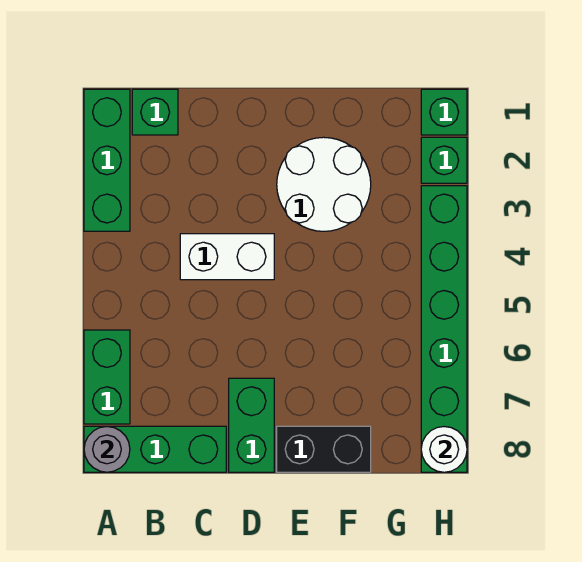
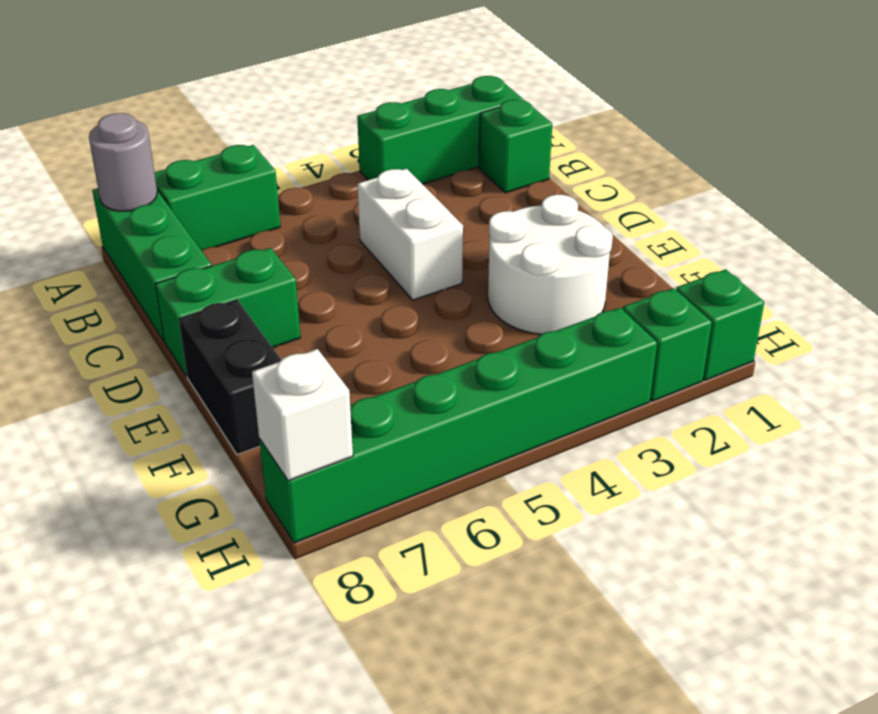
white round brick H8 level 2 -> white brick H8 level 2

